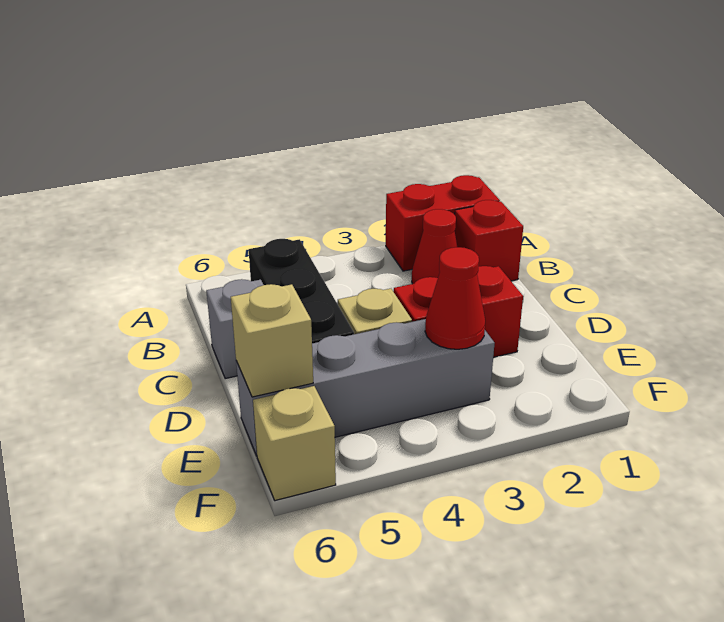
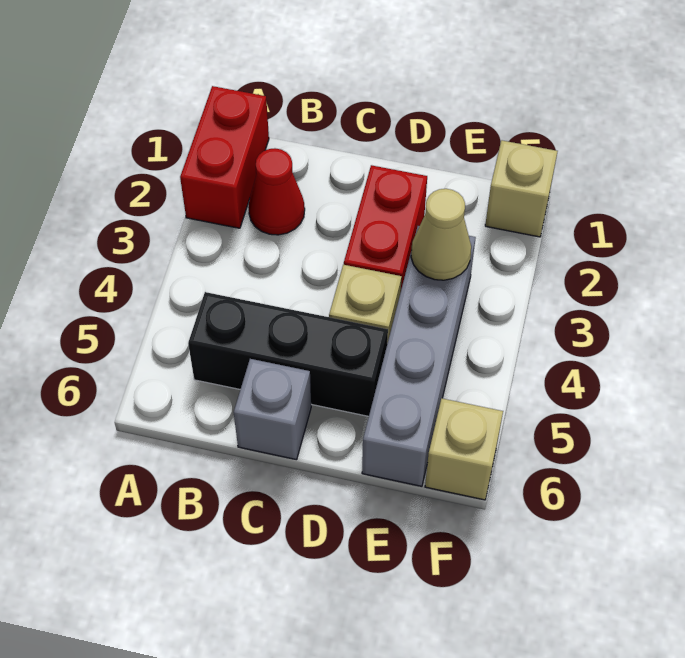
red brick B1 level 1 -> none
red cone E3 level 2 -> tan cone E3 level 2
tan brick E6 level 2 -> tan brick F1 level 1

